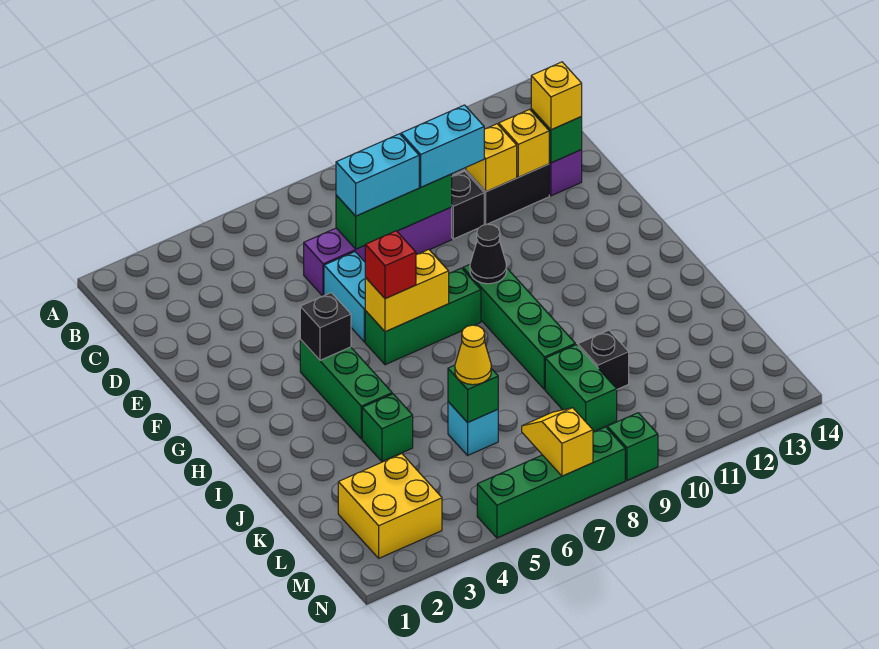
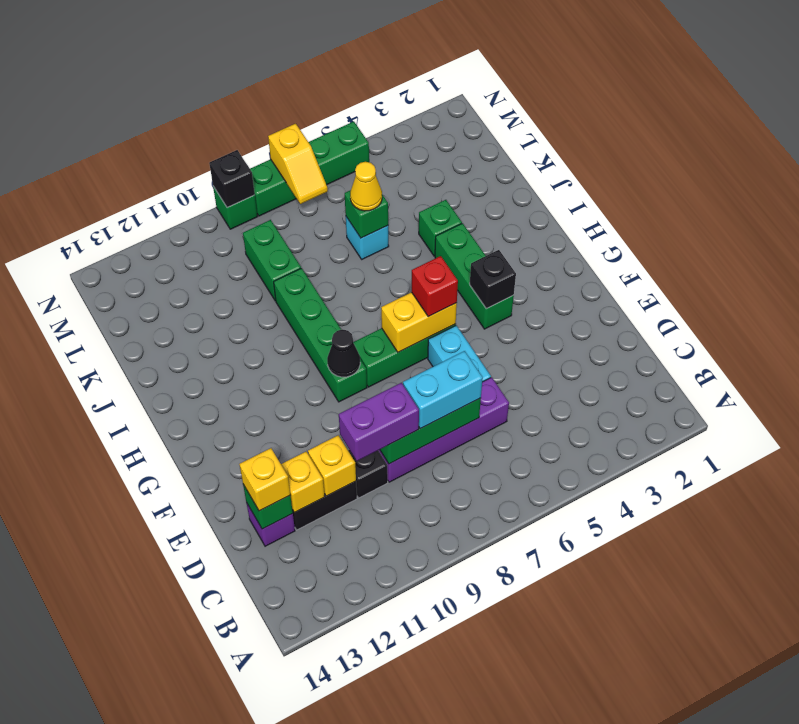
cyan brick D9:D10 level 3 -> purple brick D9:D10 level 3
black brick K10 level 1 -> black brick N9 level 2
yellow brick L2:M3 level 1 -> none

